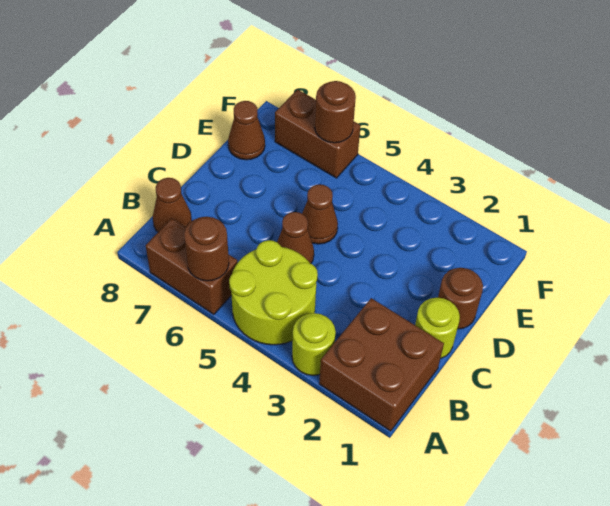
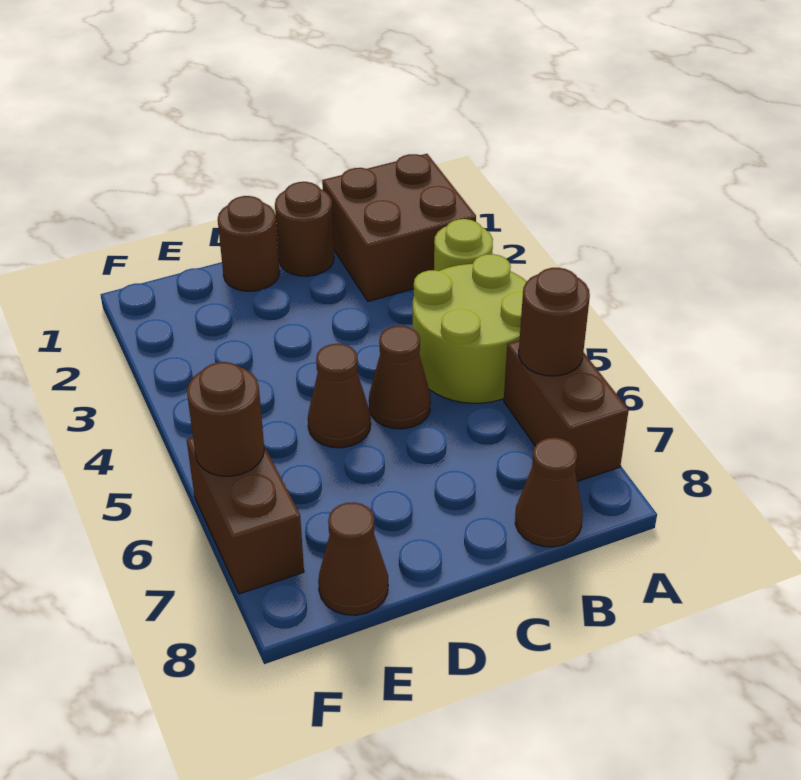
lime round brick C1 level 1 -> brown round brick C1 level 1

